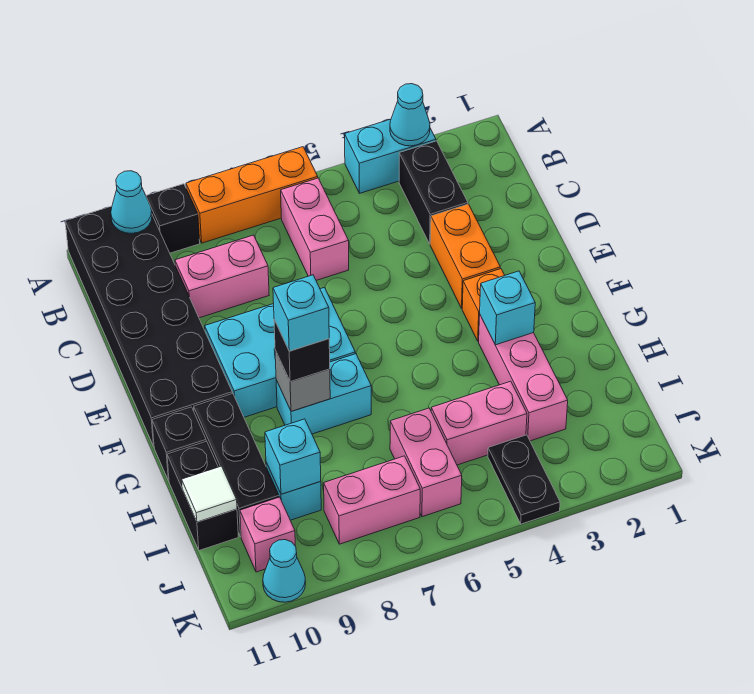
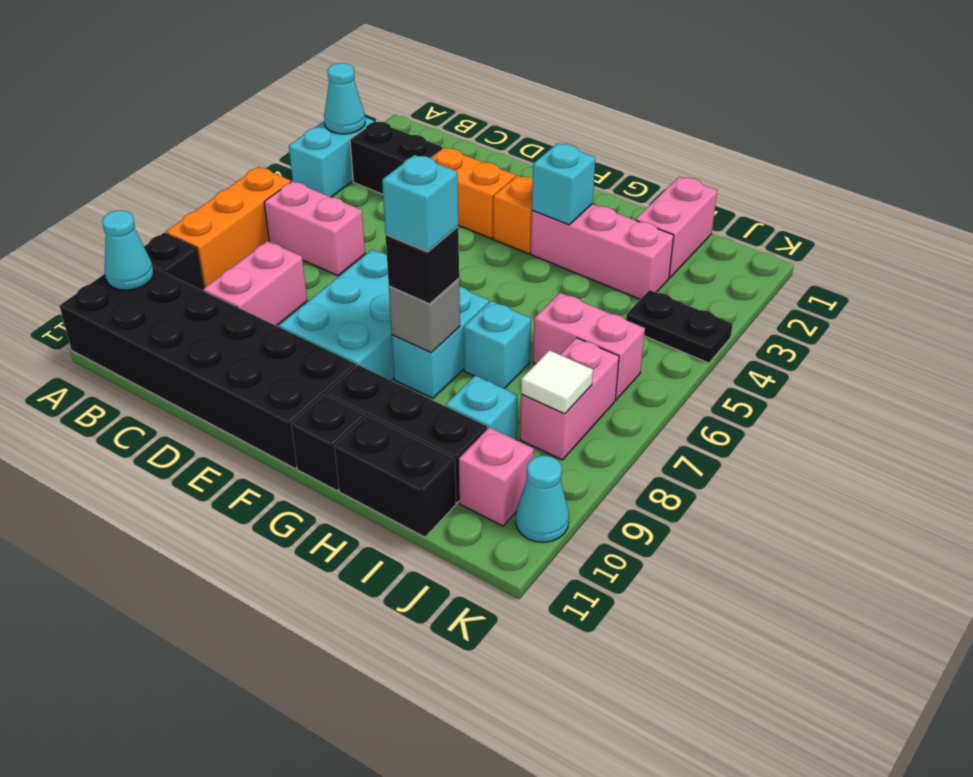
pink brick I4:I5 level 1 -> pink brick I1:I2 level 1
cyan brick I9 level 2 -> cyan brick H7 level 1
white tile I11 level 2 -> white tile J8 level 2

